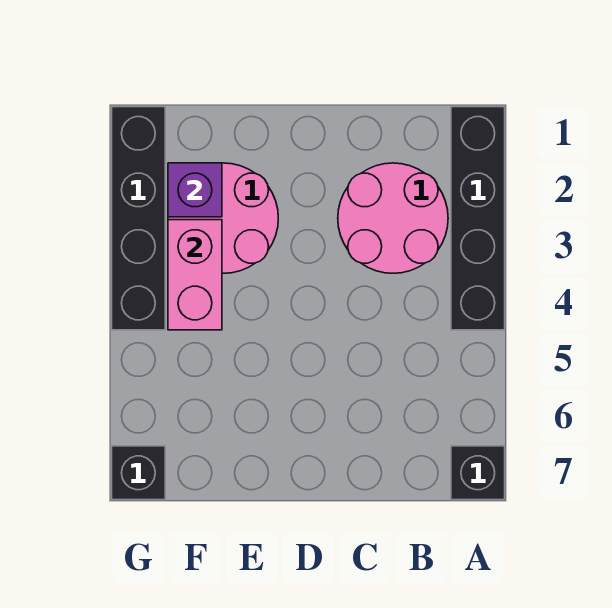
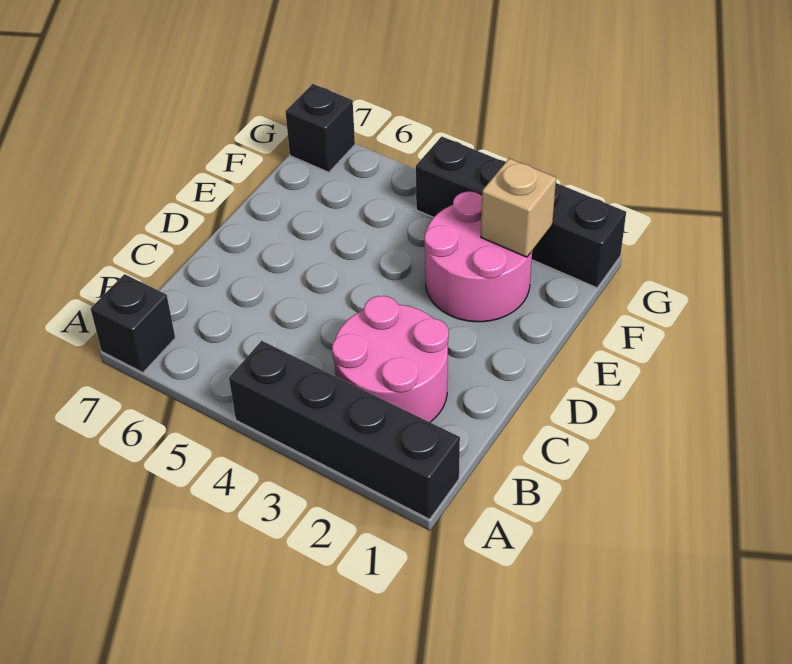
purple brick F2 level 2 -> tan brick F2 level 2
pink brick F3:F4 level 2 -> none

